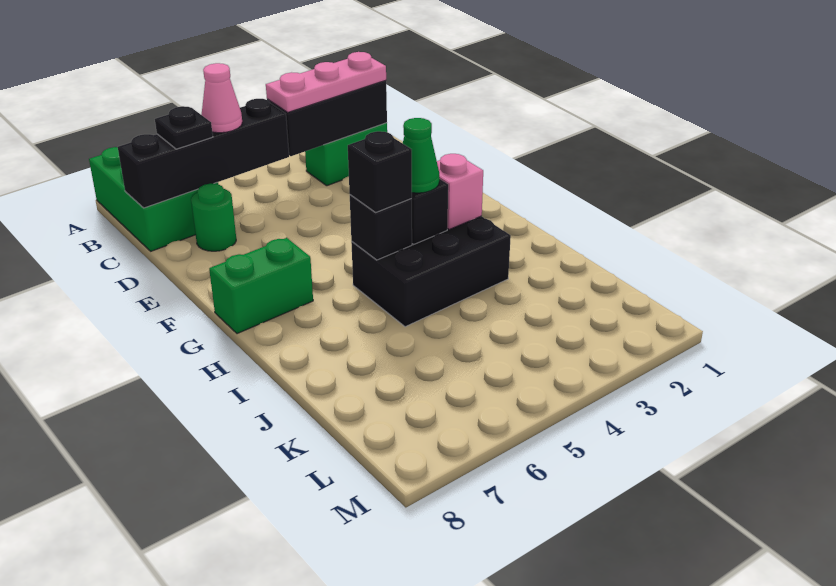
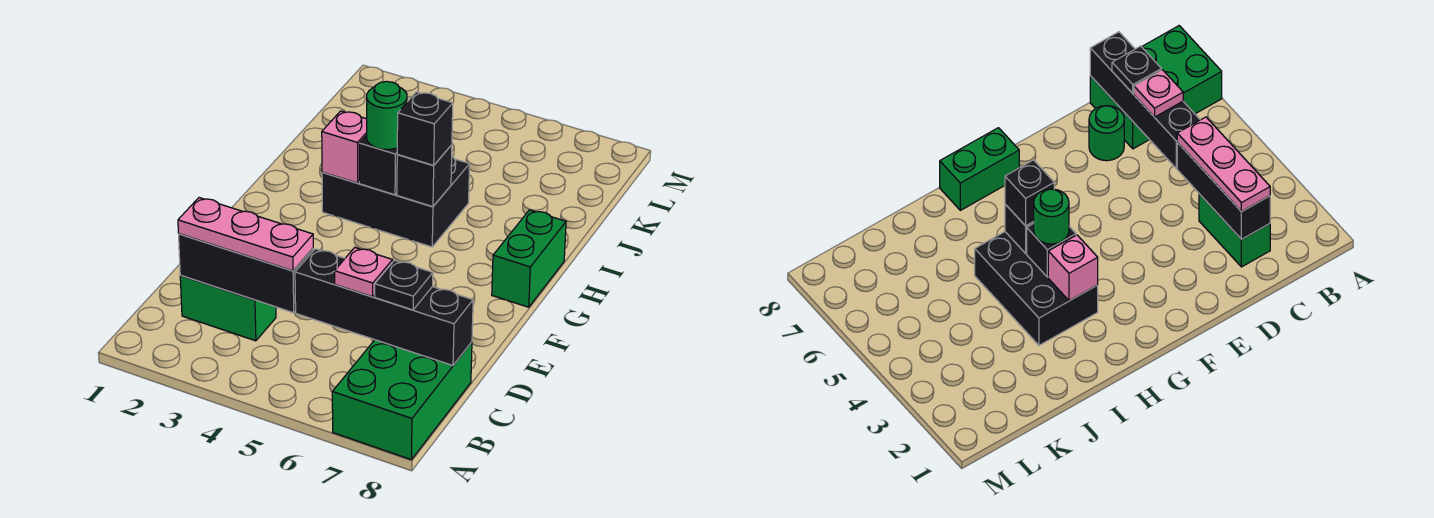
pink cone C6 level 3 -> pink plate C6 level 3
green brick G7:G8 level 1 -> green brick G8:H8 level 1
green cone H4 level 3 -> green round brick H4 level 3

